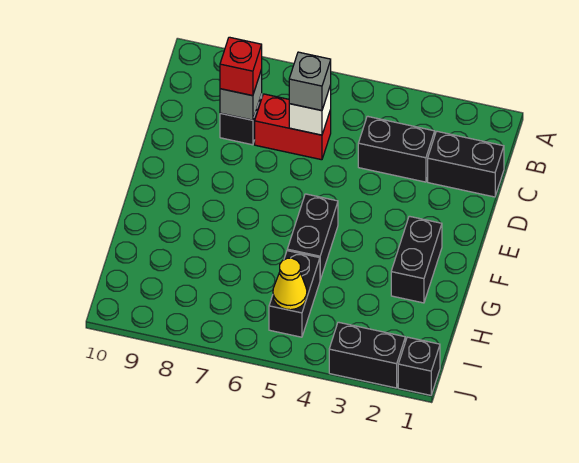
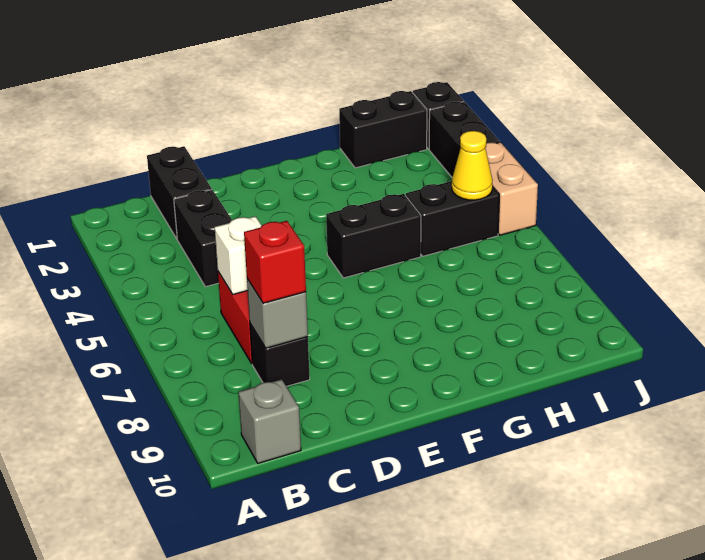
grey brick C6 level 3 -> grey brick B10 level 1
black brick F2:G2 level 1 -> black brick H1:I1 level 1
none -> tan brick J4:J5 level 1

